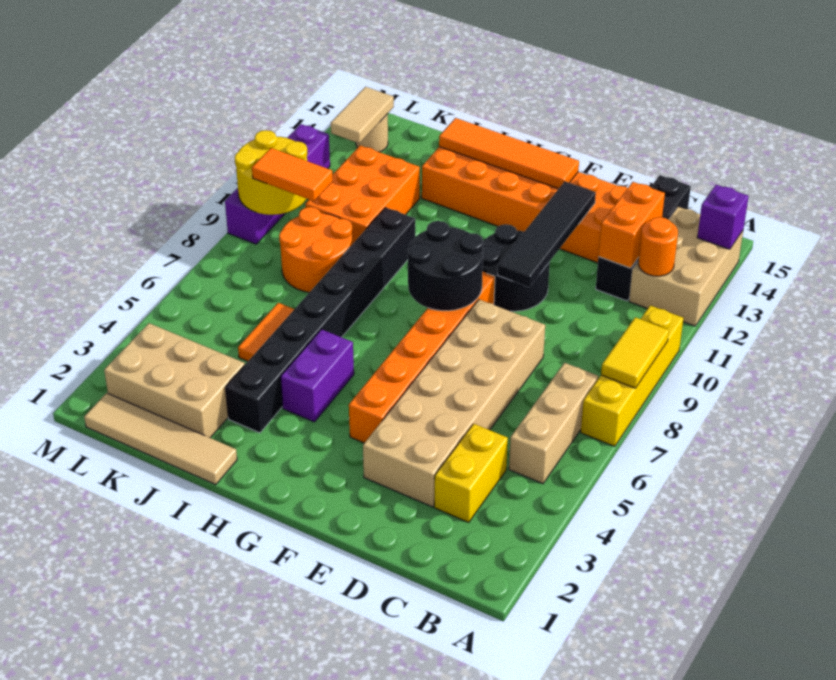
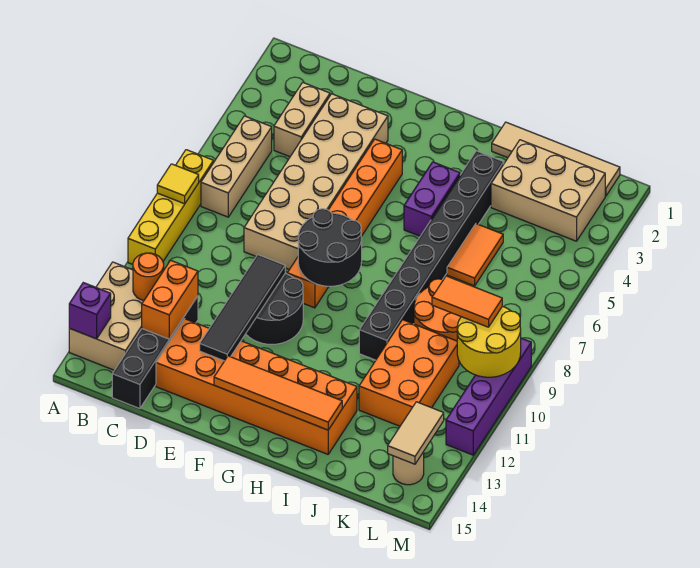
yellow tile A8:A9 level 2 -> yellow tile A8 level 2
yellow brick C3:C4 level 1 -> tan brick C3:C4 level 1

